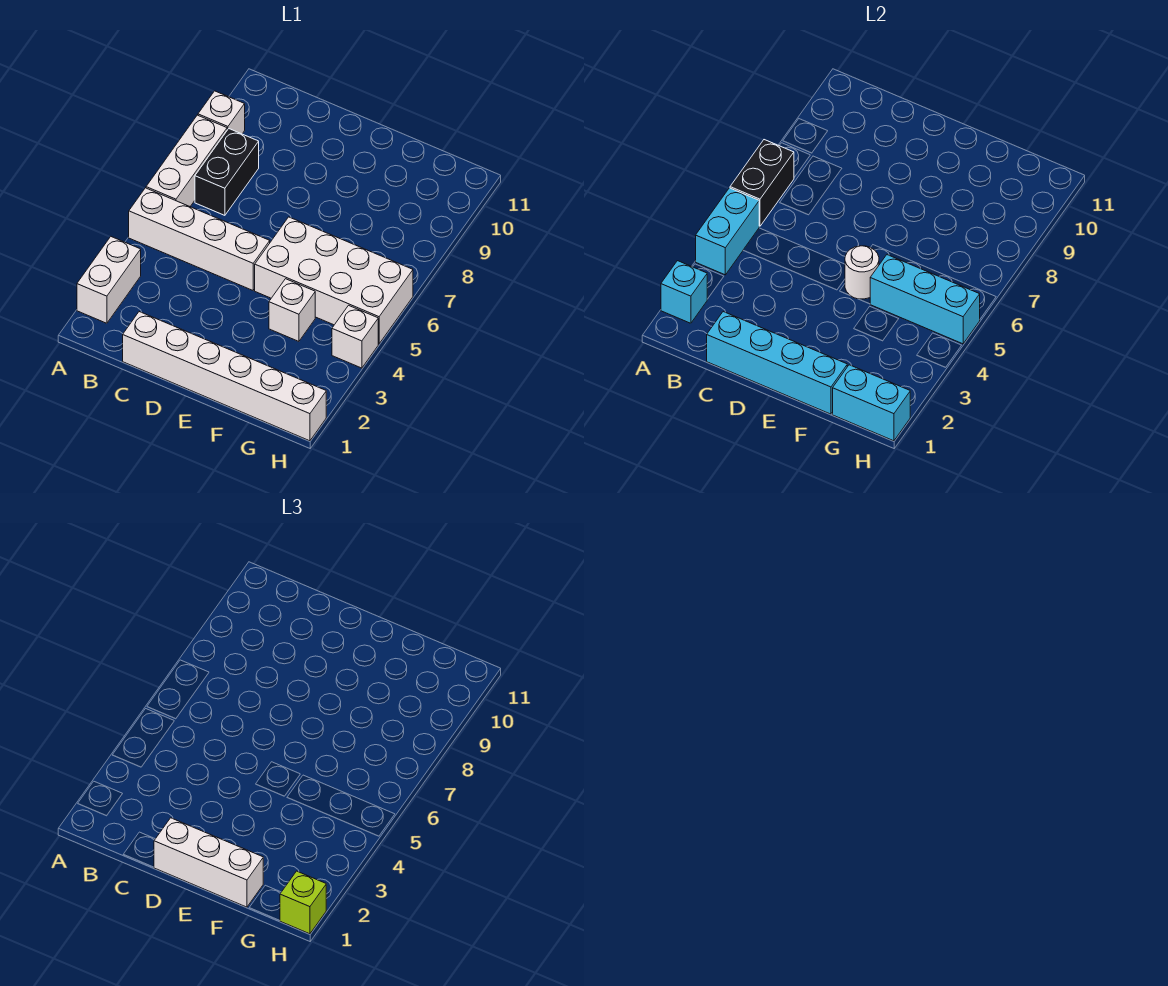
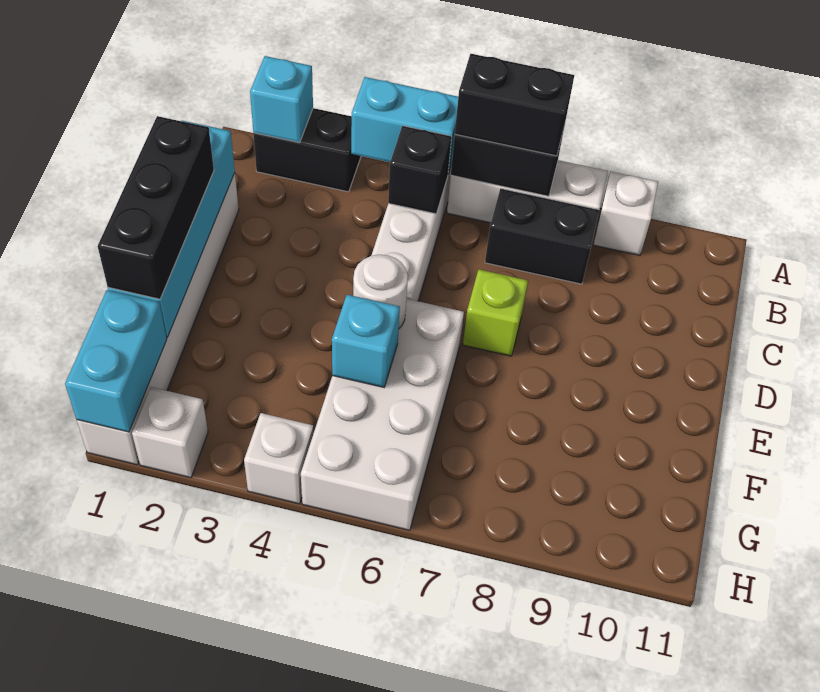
white brick A2:A3 level 1 -> black brick A2:A3 level 1
none -> black brick A6:A7 level 3
none -> black brick B5 level 2
white brick D1:F1 level 3 -> black brick D1:F1 level 3
white brick F4 level 1 -> white brick H2 level 1
cyan brick F5:H5 level 2 -> cyan brick F5 level 2
lime brick H1 level 3 -> lime brick D7 level 1

